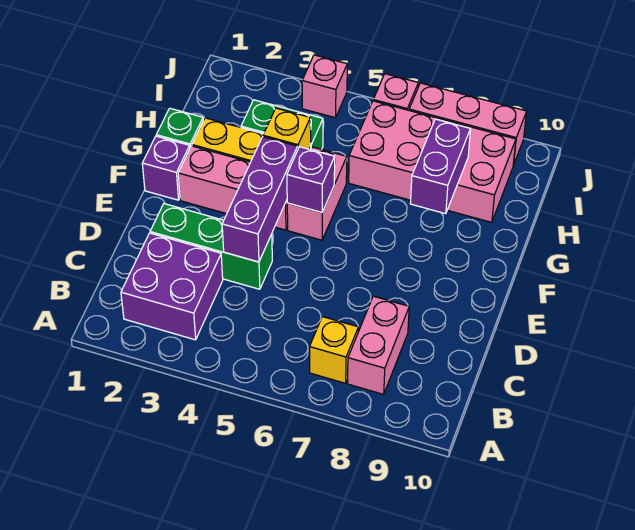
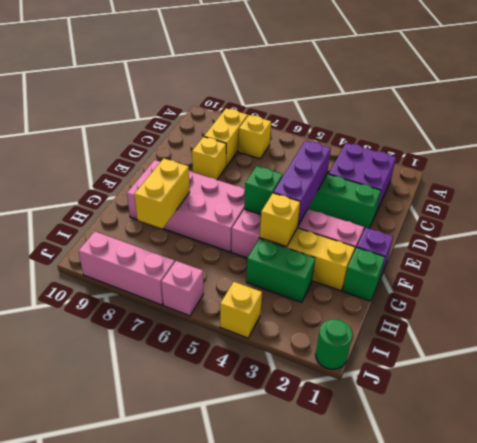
pink brick B8:C8 level 1 -> yellow brick B8:C8 level 1
none -> yellow brick D8 level 1
purple brick F5 level 2 -> green brick F5 level 2
purple brick G8:H8 level 2 -> yellow brick G8:H8 level 2
pink brick H6:I9 level 1 -> pink brick F6:G9 level 1
none -> green round brick J1 level 1
pink brick J4 level 1 -> yellow brick J4 level 1

